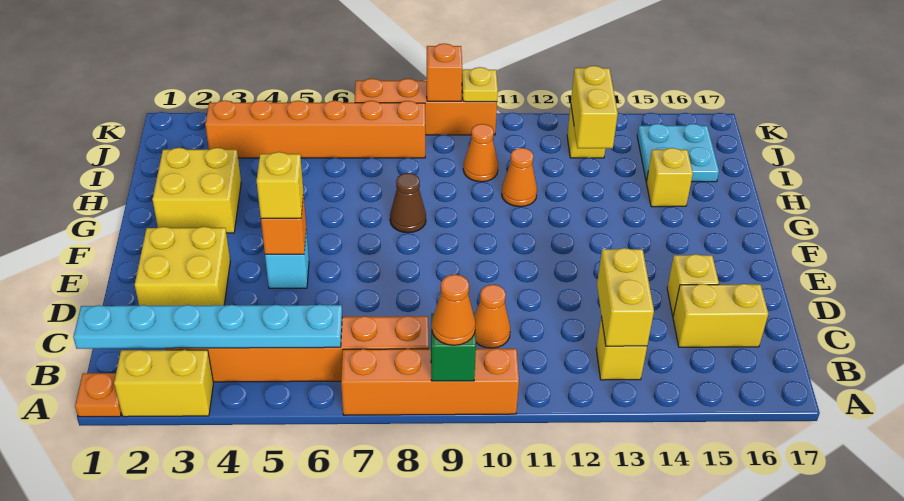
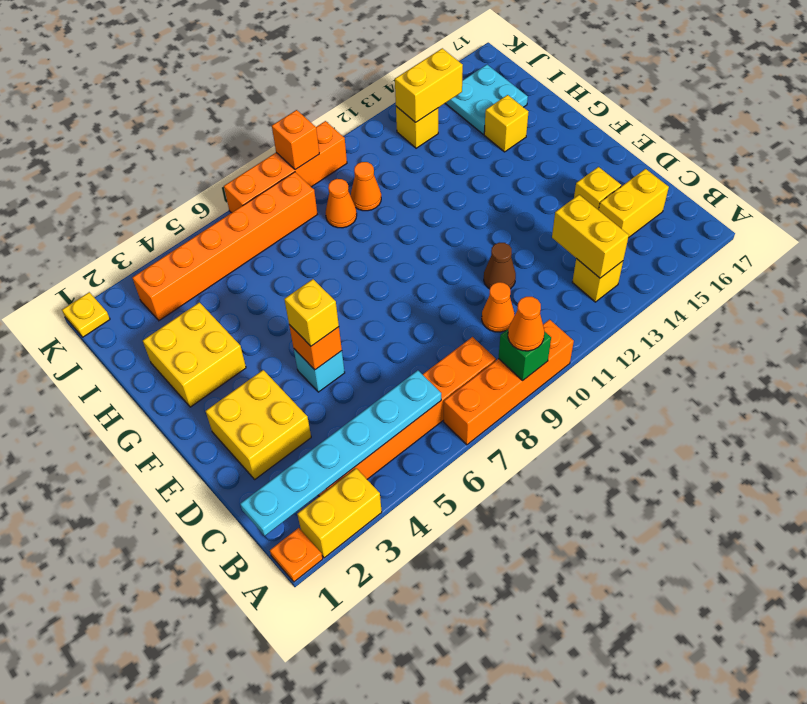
brown cone G8 level 1 -> brown cone D11 level 1
orange cone H11 level 1 -> orange cone I9 level 1
yellow brick I13:J13 level 2 -> yellow brick J13:J14 level 2
yellow plate K10 level 2 -> yellow plate K1 level 1

